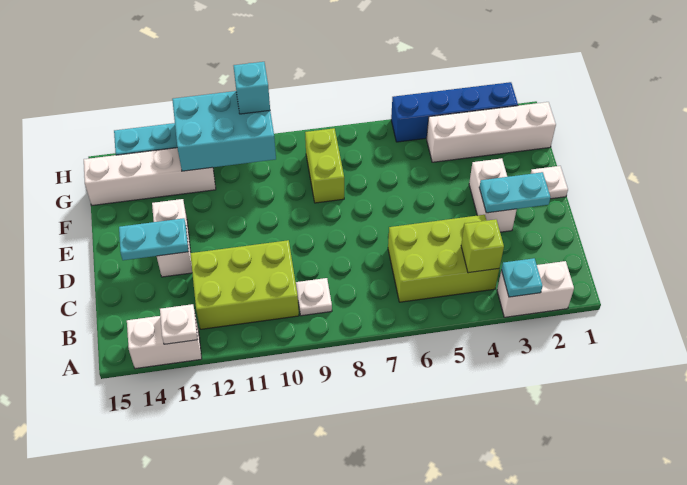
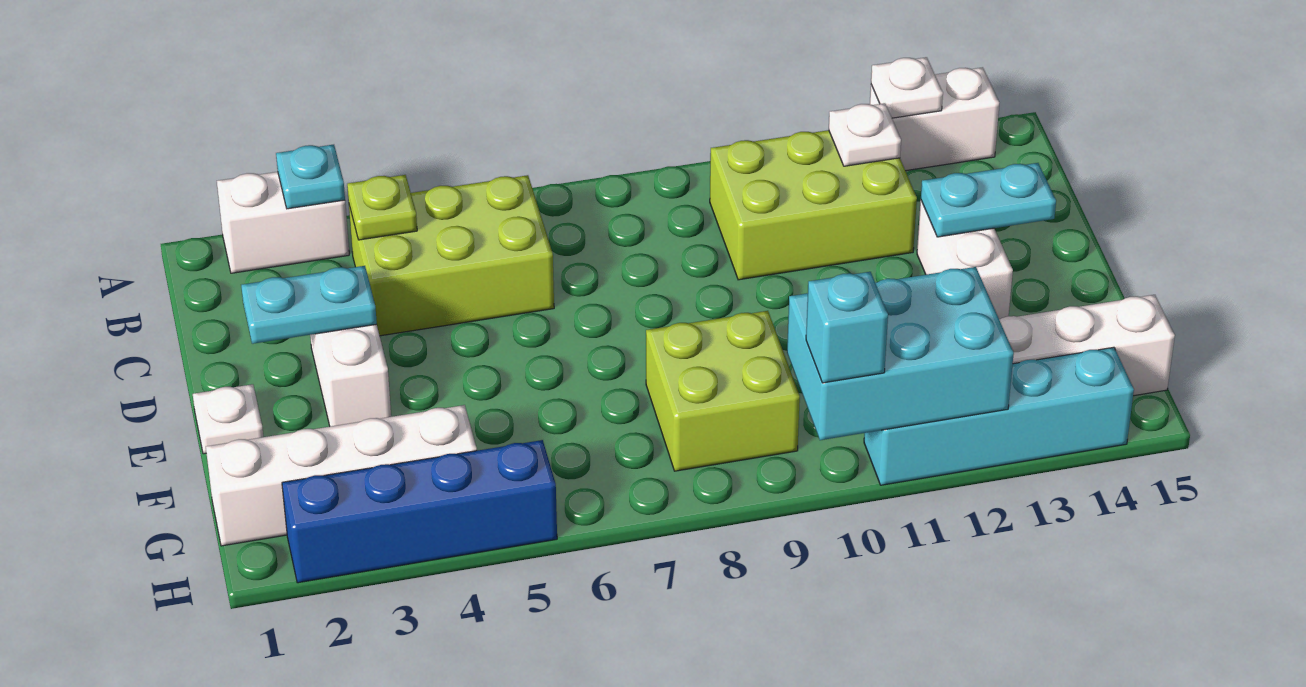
lime brick B4 level 2 -> lime plate B4 level 2
white plate B9 level 1 -> white plate B12 level 2
lime brick F8:G8 level 1 -> lime brick F8:G9 level 1

